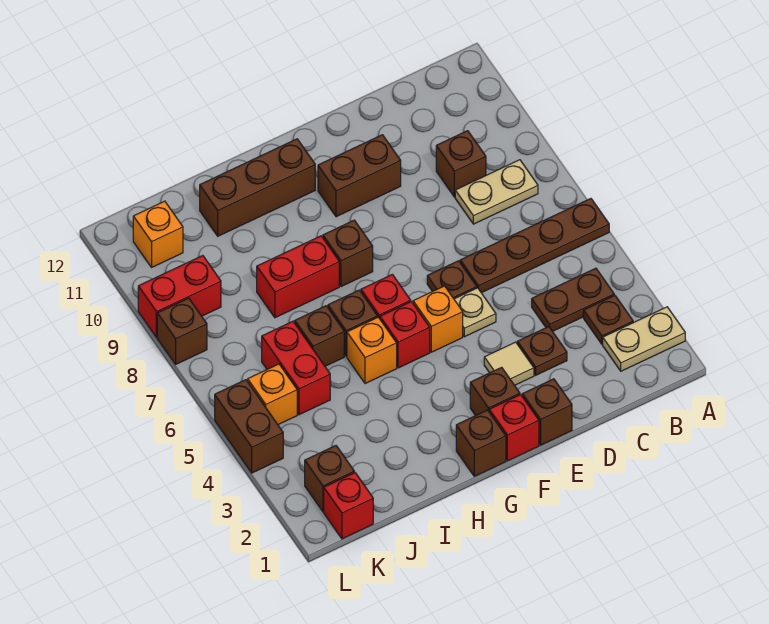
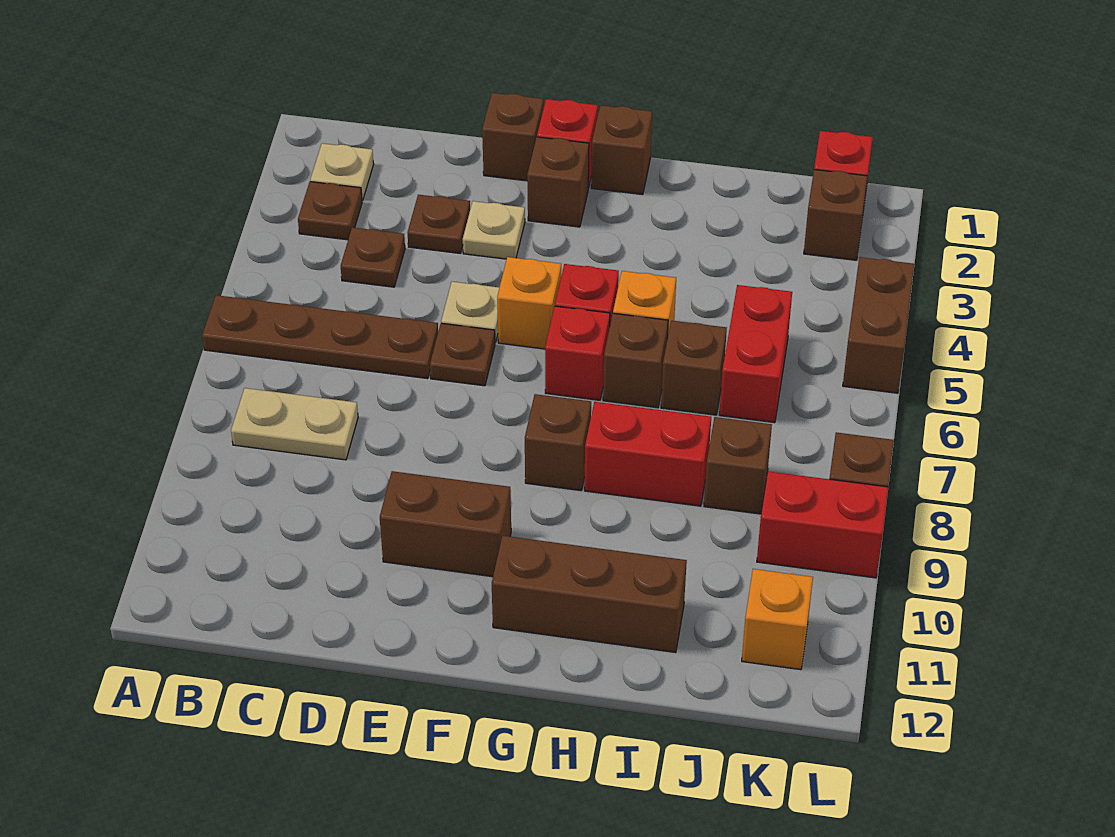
tan plate A2:B2 level 1 -> tan plate B2 level 1
brown plate B4:C4 level 1 -> brown plate C4 level 1
brown brick C9 level 1 -> brown brick J8 level 1
tan tile E3 level 1 -> tan plate E3 level 1
orange brick K5 level 1 -> none

